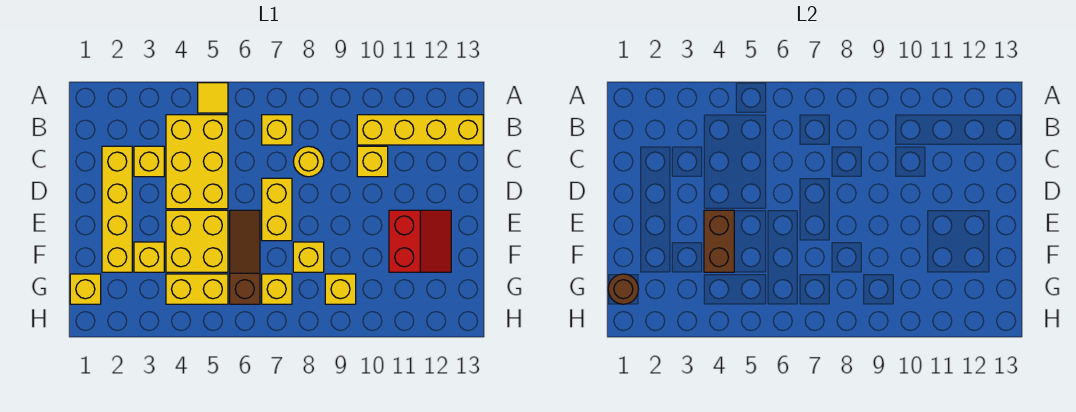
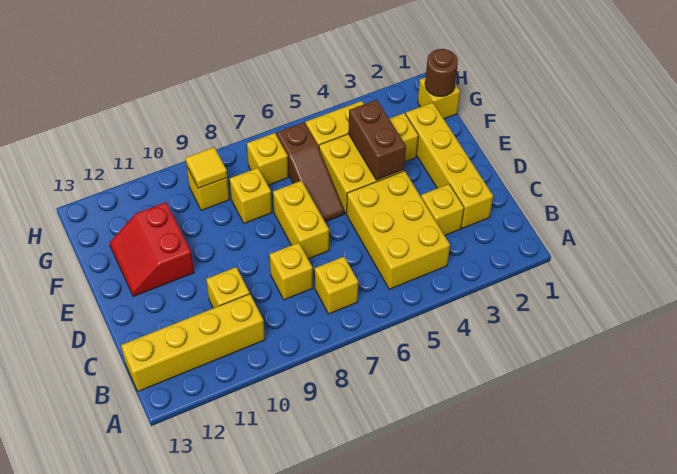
yellow tile A5 level 1 -> yellow tile G9 level 2
yellow round brick C8 level 1 -> yellow brick C8 level 1

